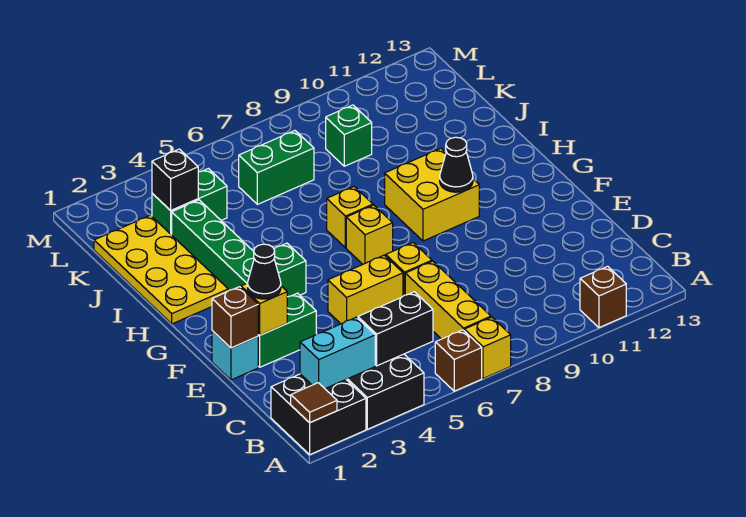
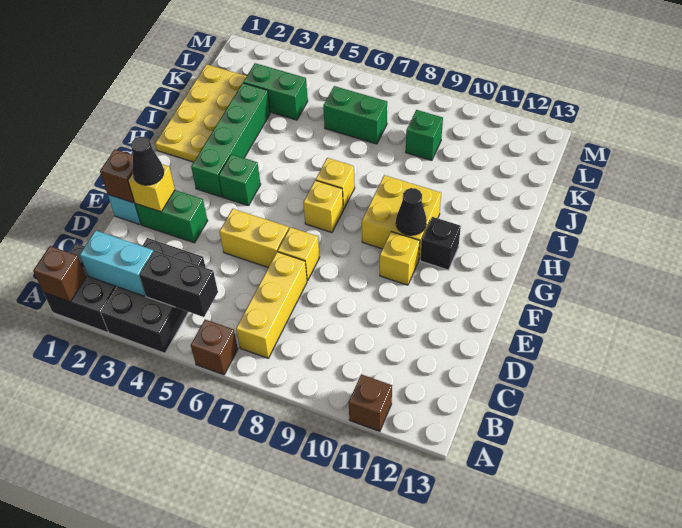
brown tile A1 level 2 -> brown brick A1 level 2
yellow brick A7 level 1 -> yellow brick F10 level 1
black brick K3 level 2 -> black brick G11 level 1

